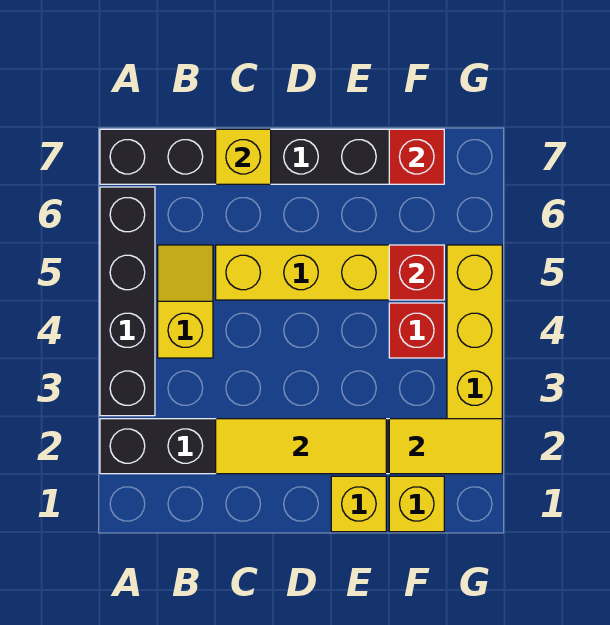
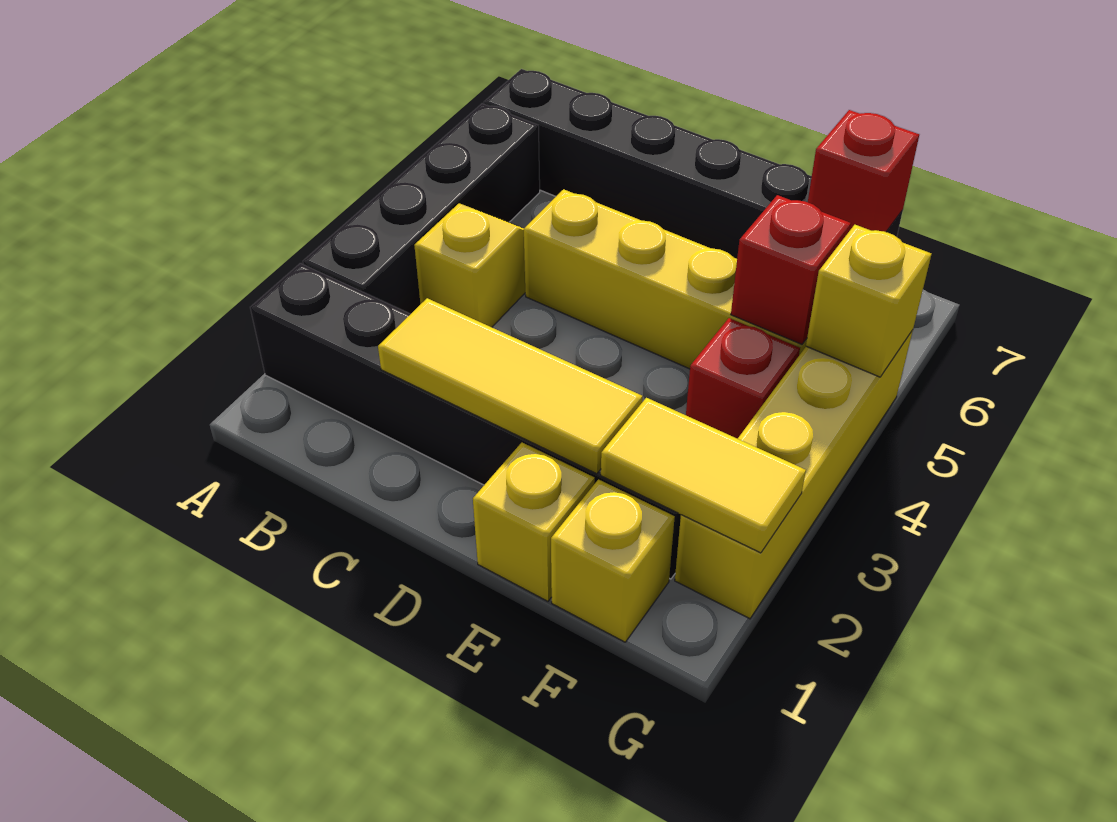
yellow brick C7 level 2 -> yellow brick G5 level 2

